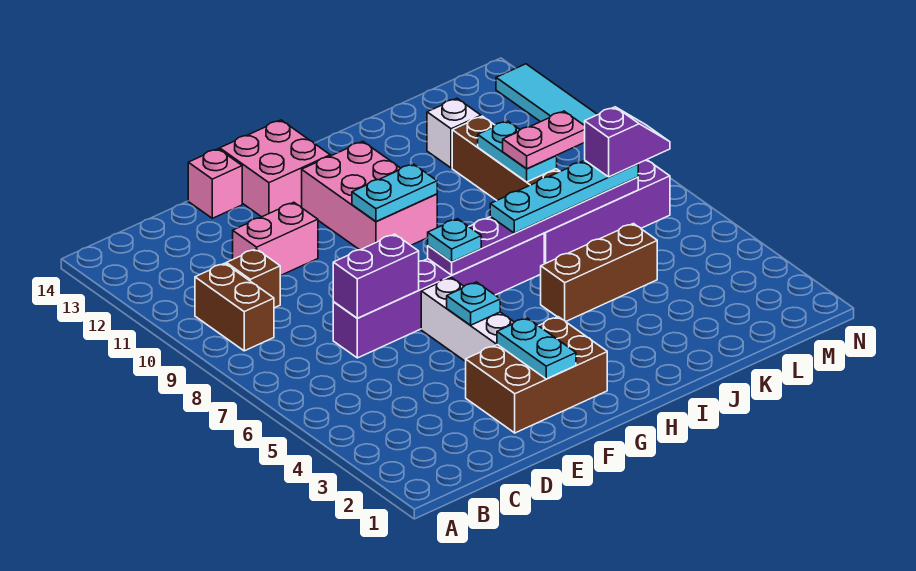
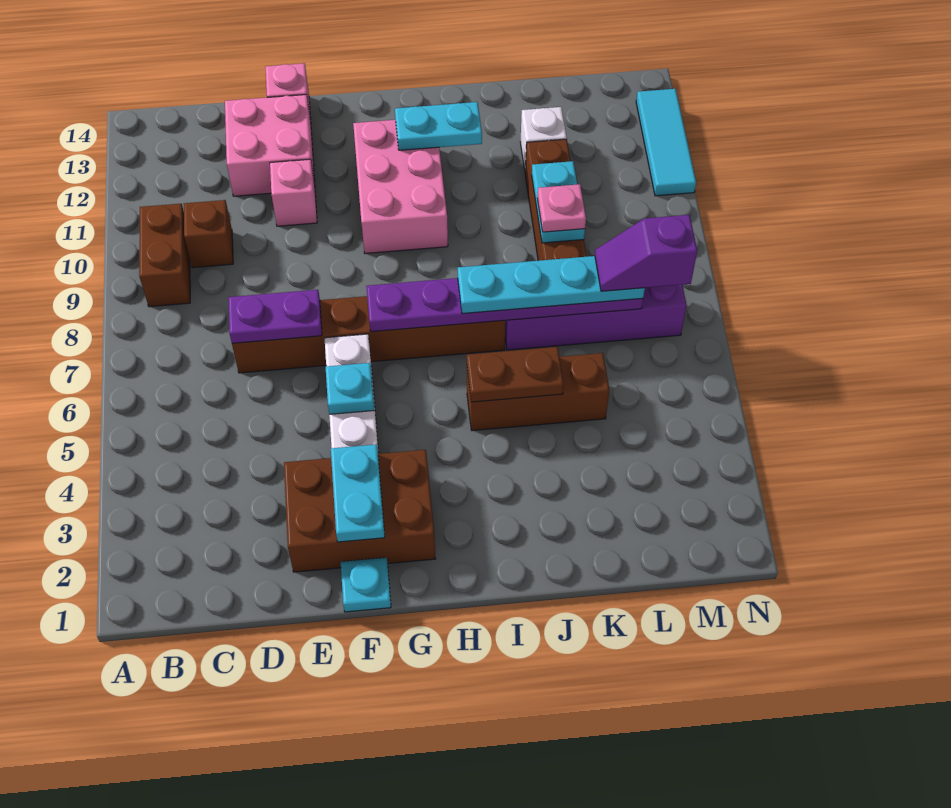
purple brick D7:I7 level 1 -> brown brick D7:I7 level 1
purple brick D7:E7 level 2 -> purple plate D7:E7 level 2
pink brick D11:E11 level 1 -> pink brick E11 level 1
pink brick F13:G14 level 1 -> pink brick D12:E13 level 1
cyan plate G7 level 3 -> cyan plate F1 level 1
cyan plate G10:H10 level 2 -> cyan plate H12:I12 level 2
none -> brown plate I5:J5 level 2
pink plate K9:L9 level 3 -> pink plate K9 level 3
purple slope L7:M7 level 4 top L -> purple slope L7:M7 level 4 top M

